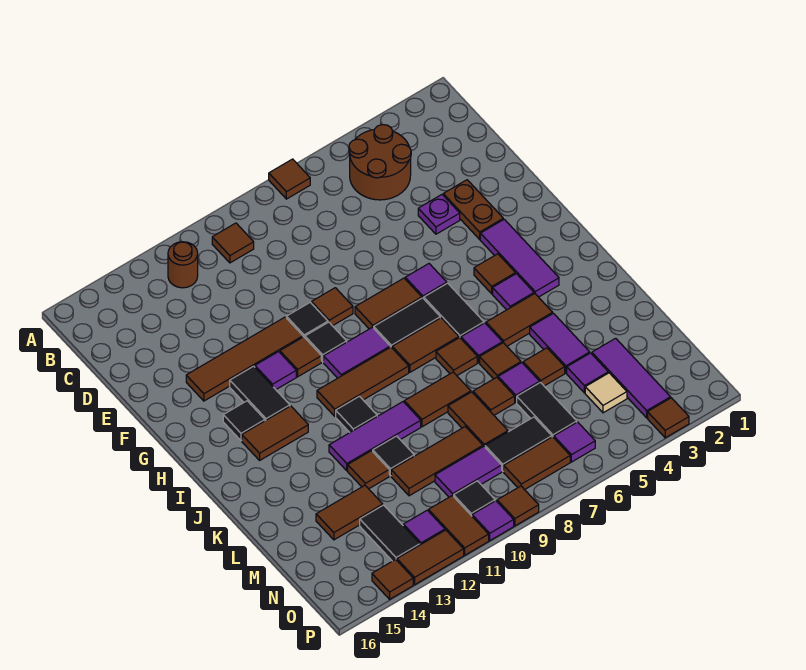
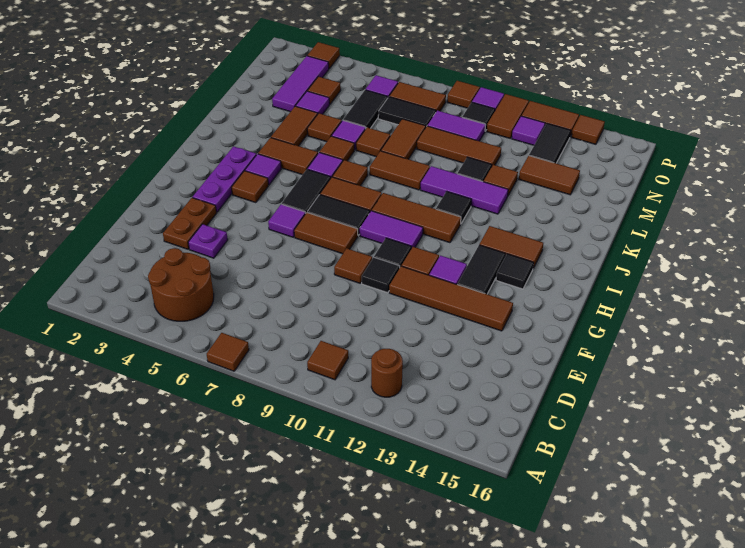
purple tile G3:I3 level 1 -> purple plate G3:I3 level 1
purple tile K4:L4 level 1 -> brown tile K4:L4 level 1
tan tile N4 level 1 -> brown tile N4 level 1

